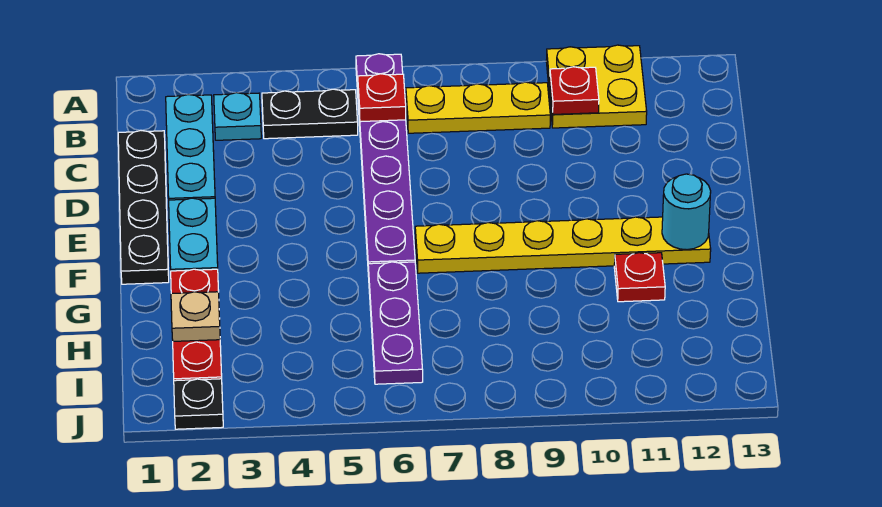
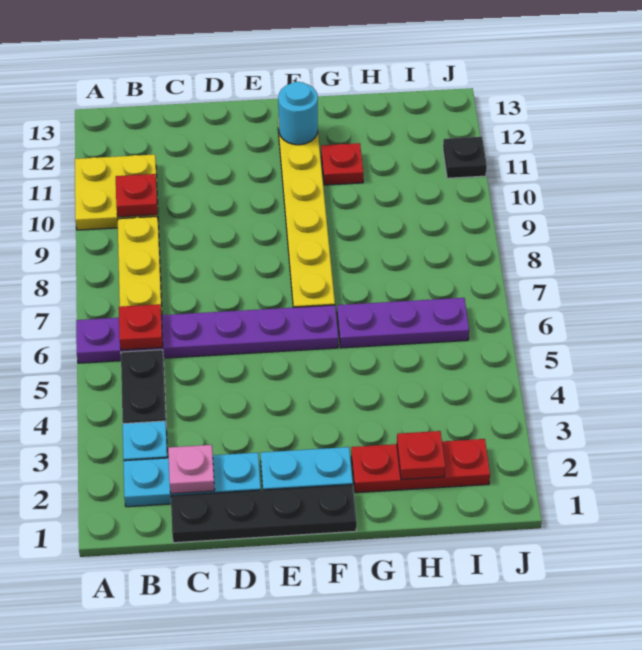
none -> pink plate C2 level 2
tan plate H2 level 2 -> red plate H2 level 2
black plate J2 level 1 -> black plate J11 level 1

